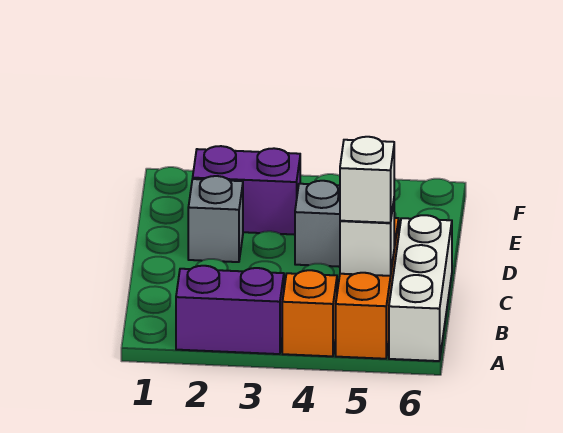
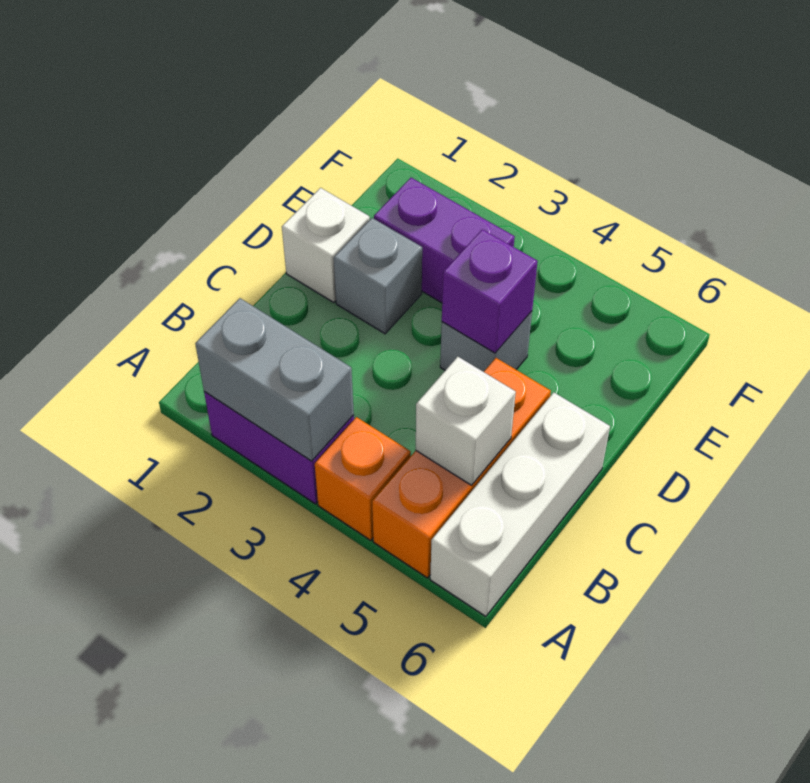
none -> grey brick A2:A3 level 2
white brick B5 level 3 -> white brick D1 level 1
none -> purple brick D4 level 2

